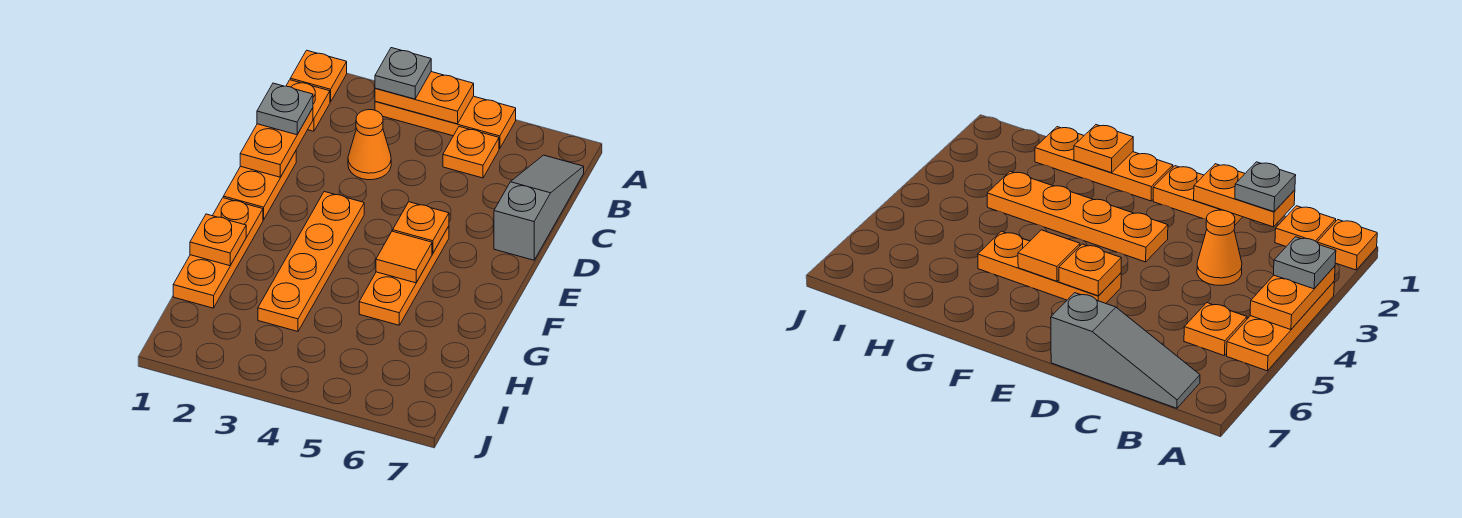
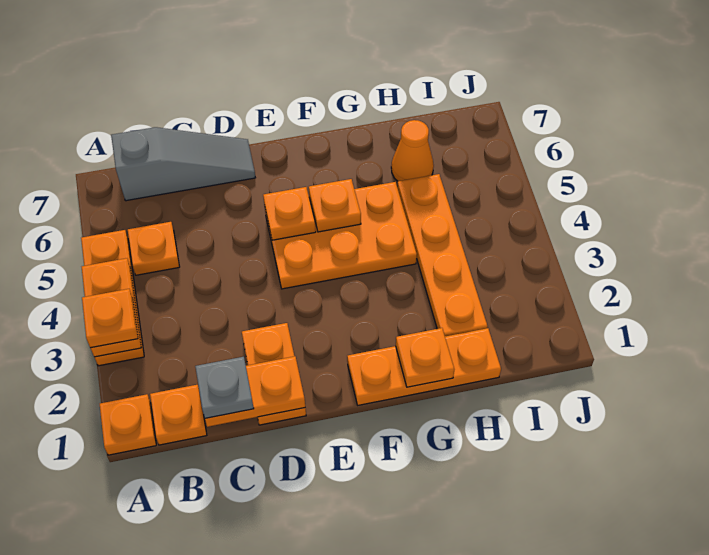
grey plate A3 level 3 -> orange plate A3 level 3
grey slope B7:D7 level 1 top D -> grey slope B7:D7 level 1 top B
orange cone C3 level 1 -> orange cone H6 level 1
orange plate D1:E1 level 1 -> orange plate D1:D2 level 1
orange plate E3:H3 level 1 -> orange plate H2:H5 level 1
orange plate E5:G5 level 1 -> orange plate E4:G5 level 1
orange tile F5 level 2 -> orange plate F5 level 2

